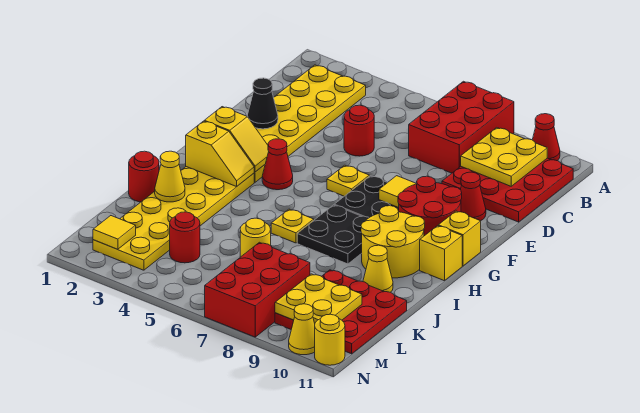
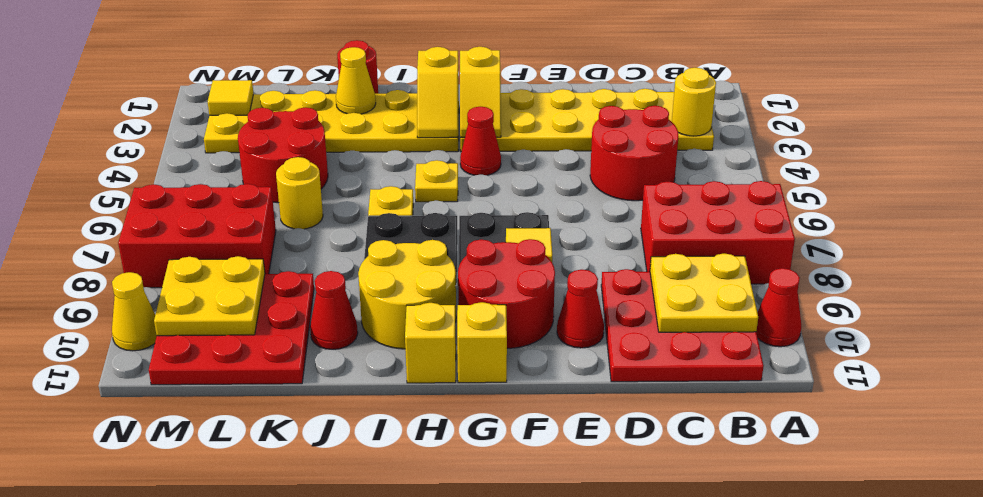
red round brick D5 level 1 -> red round brick C4:D5 level 1
black cone E2 level 2 -> none
yellow plate F6 level 1 -> yellow plate H5 level 1
yellow cone J10 level 1 -> red cone J10 level 1
red round brick L4 level 1 -> red round brick K4:L5 level 1
yellow round brick N11 level 1 -> yellow round brick B3 level 2

